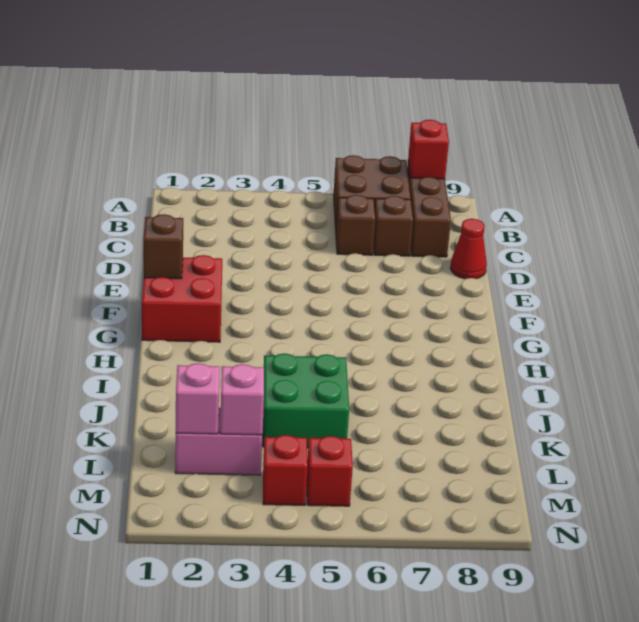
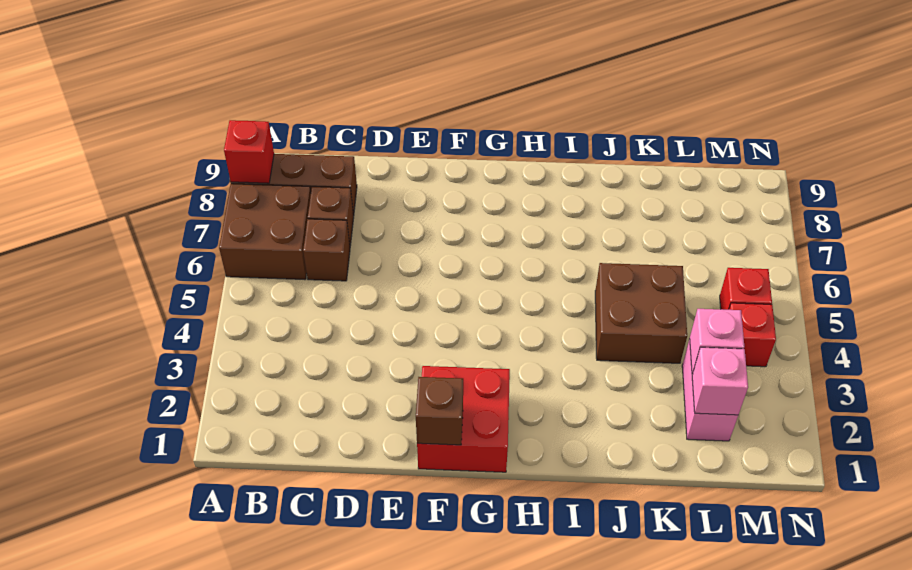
red cone D9 level 1 -> none
green brick J4:K5 level 1 -> brown brick J4:K5 level 1

